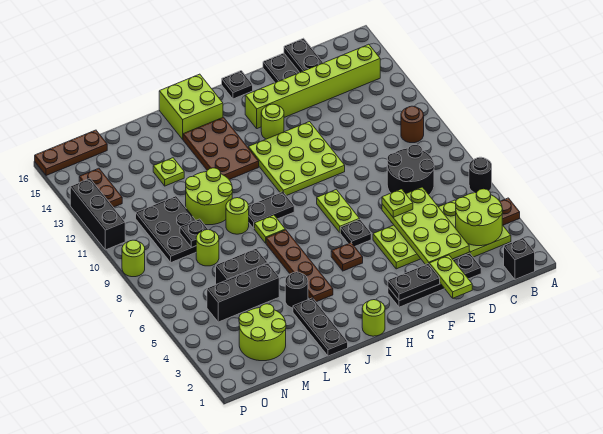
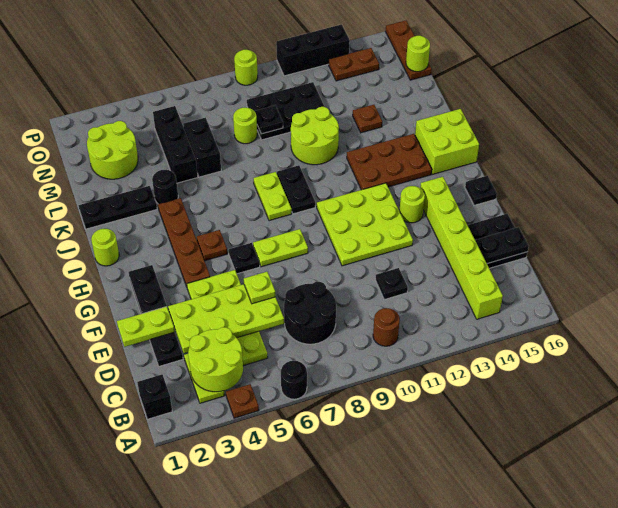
none -> black plate D11 level 1
brown plate J4:J7 level 1 -> brown plate G4:J4 level 1
lime plate J8 level 1 -> lime plate I8:J8 level 1
lime round brick K9 level 1 -> lime round brick N16 level 2
lime plate L13 level 1 -> brown plate L13 level 1

